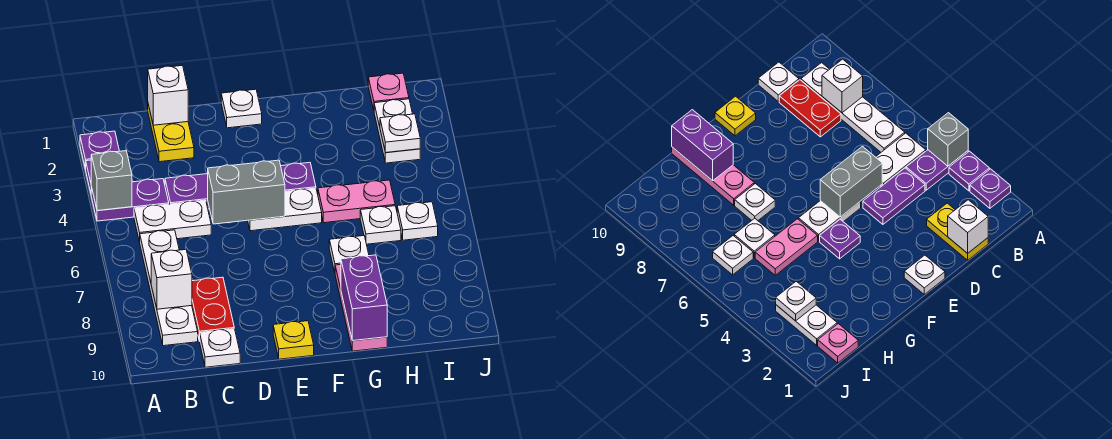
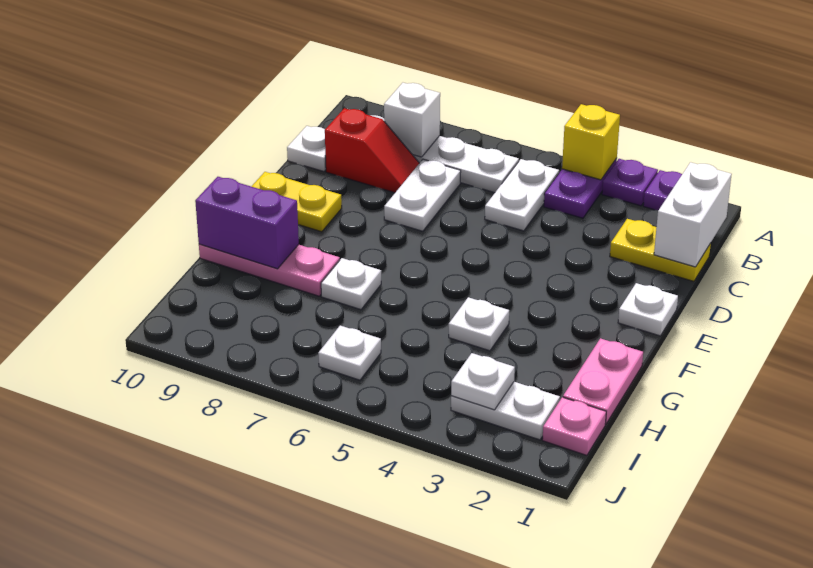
grey brick A4 level 2 -> yellow brick A4 level 2
white brick C1 level 2 -> white brick B1:C1 level 2
purple plate C4:D4 level 1 -> none
red plate C8:C9 level 1 -> red slope C8:C9 level 1 top 9
grey brick D5:E5 level 2 -> none
white plate E5:F5 level 1 -> white plate C7:D7 level 1
yellow plate E10 level 1 -> yellow plate E9:E10 level 1
purple plate F4 level 1 -> none
pink plate G5:H5 level 1 -> pink plate G1:H1 level 1
white plate H6 level 1 -> white plate G4 level 1

